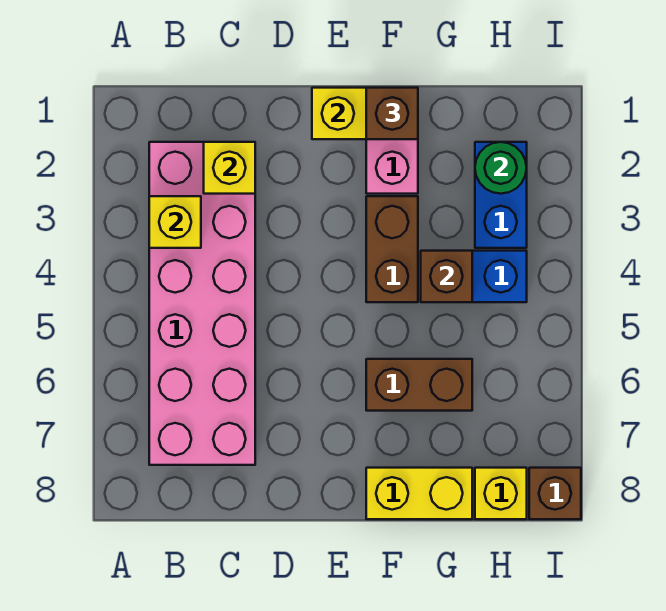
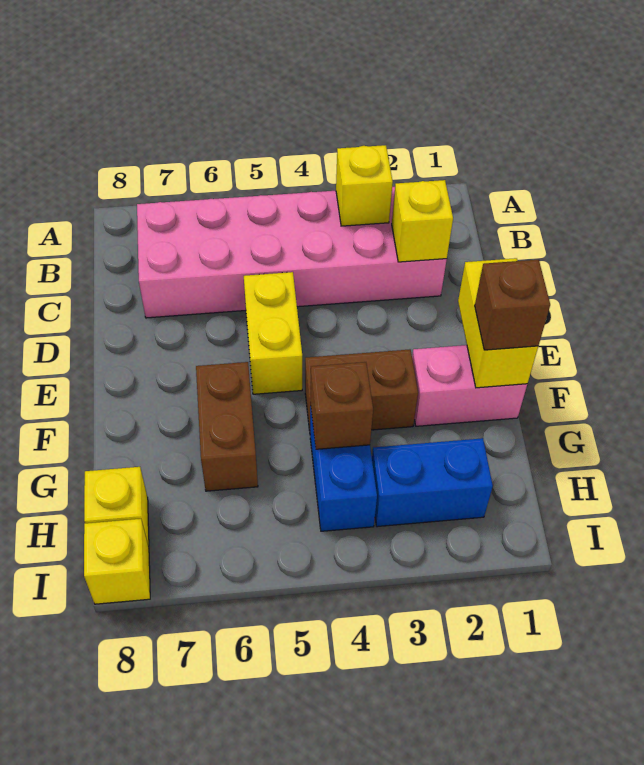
yellow brick F8:G8 level 1 -> yellow brick D5:E5 level 1
green round brick H2 level 2 -> none
brown brick I8 level 1 -> yellow brick I8 level 1

